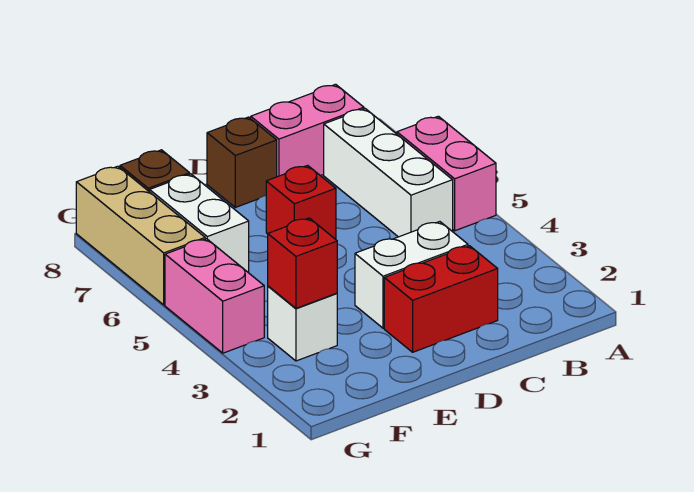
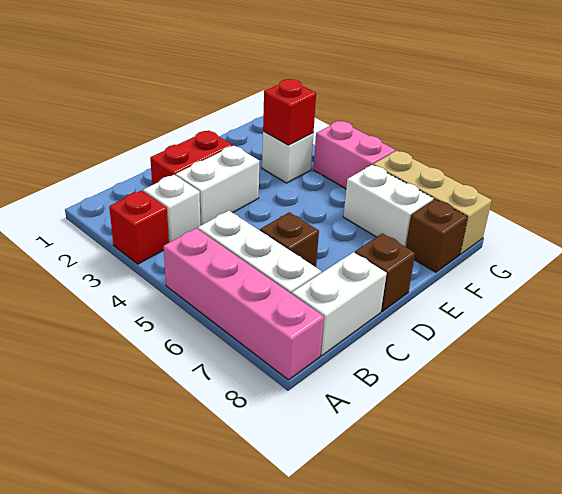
pink brick A5:A6 level 1 -> pink brick A5:A8 level 1
none -> white brick B3 level 1
pink brick B8:C8 level 1 -> white brick B8:C8 level 1
none -> brown brick C6 level 1
red brick D6 level 1 -> red brick A3 level 1

